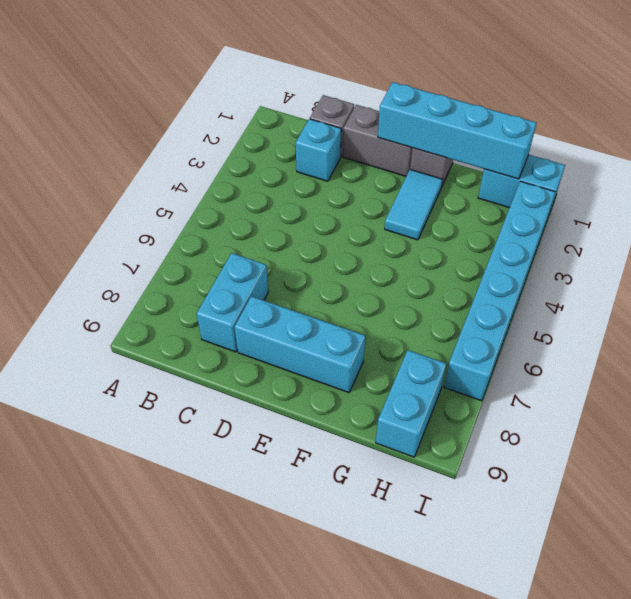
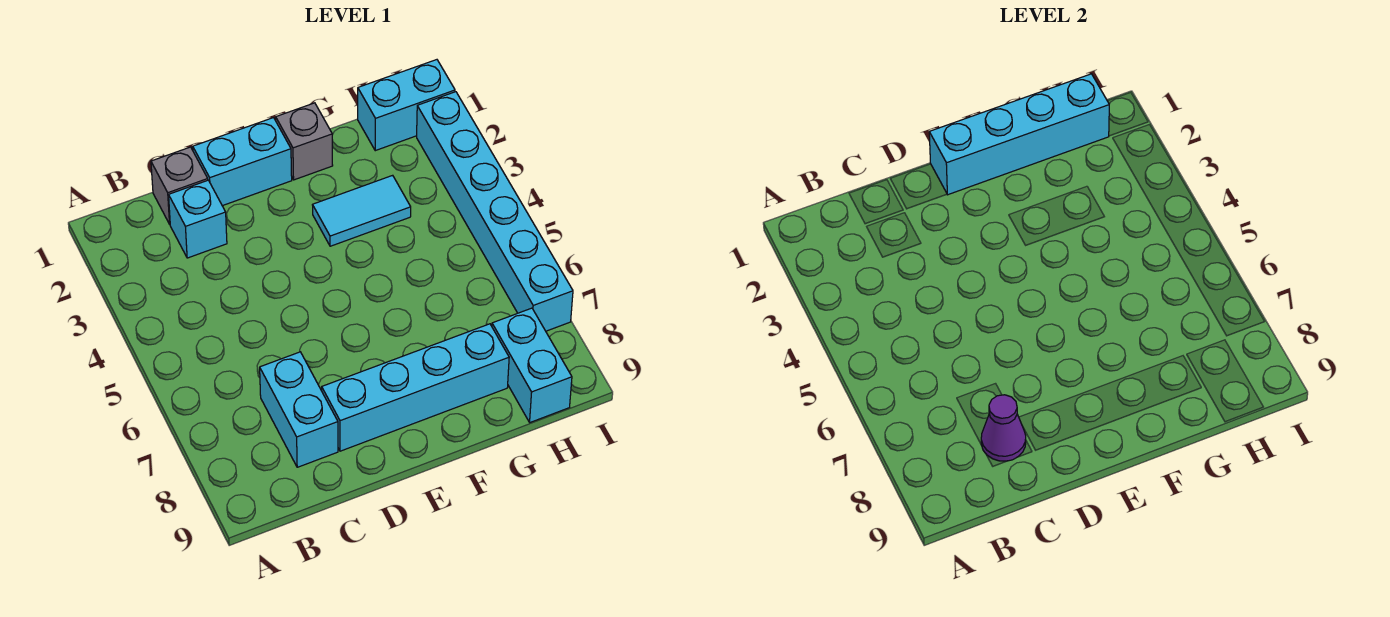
none -> purple cone C8 level 2
grey brick D1:E1 level 1 -> cyan brick D1:E1 level 1
cyan brick D8:F8 level 1 -> cyan brick D8:G8 level 1
cyan tile F2:F3 level 1 -> cyan tile F3:G3 level 1

